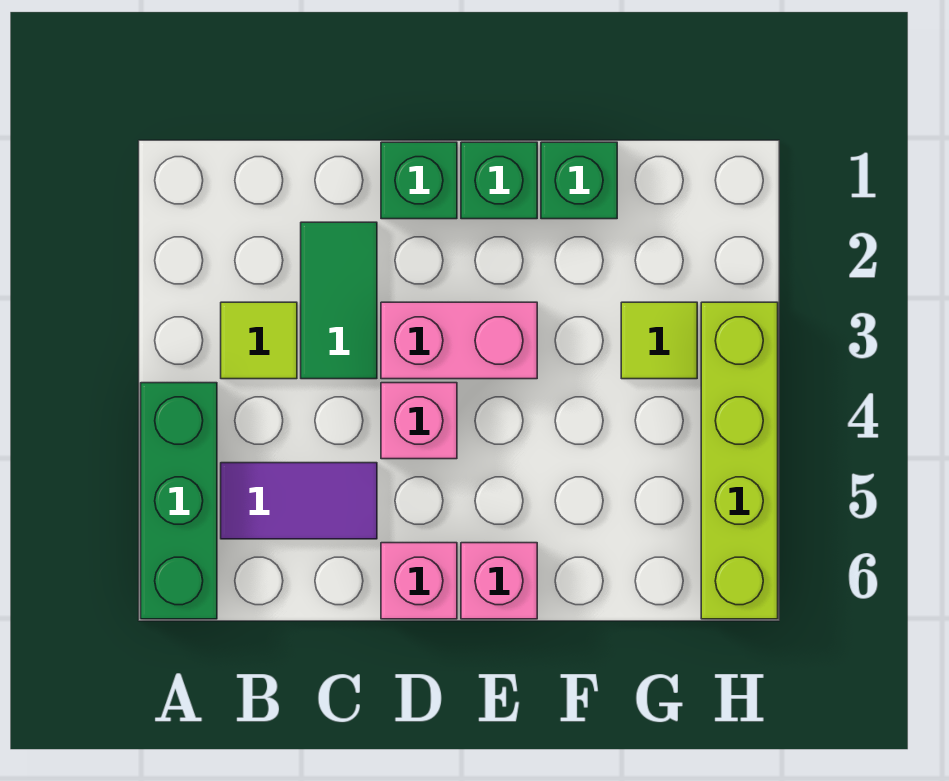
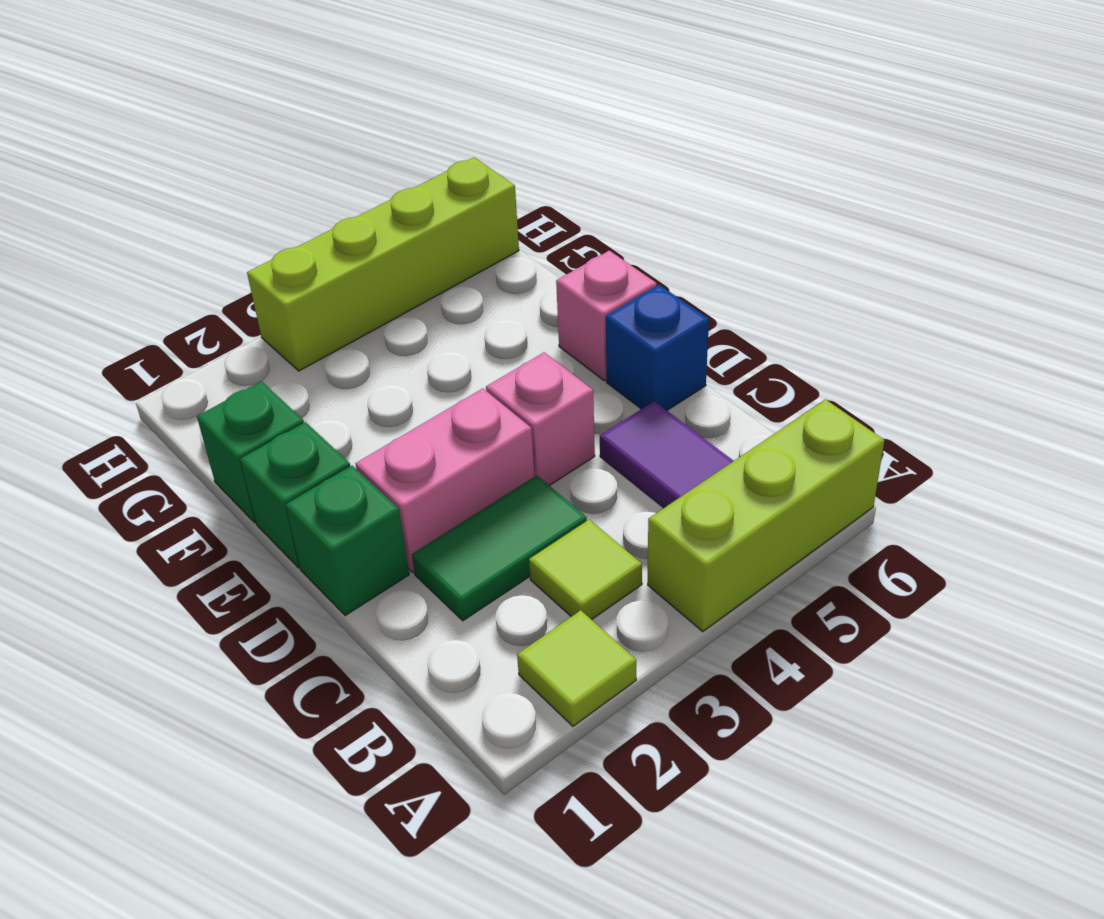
green brick A4:A6 level 1 -> lime brick A4:A6 level 1
pink brick D3:E3 level 1 -> pink brick D2:D3 level 1
pink brick D6 level 1 -> blue brick D6 level 1
lime tile G3 level 1 -> lime tile A2 level 1

